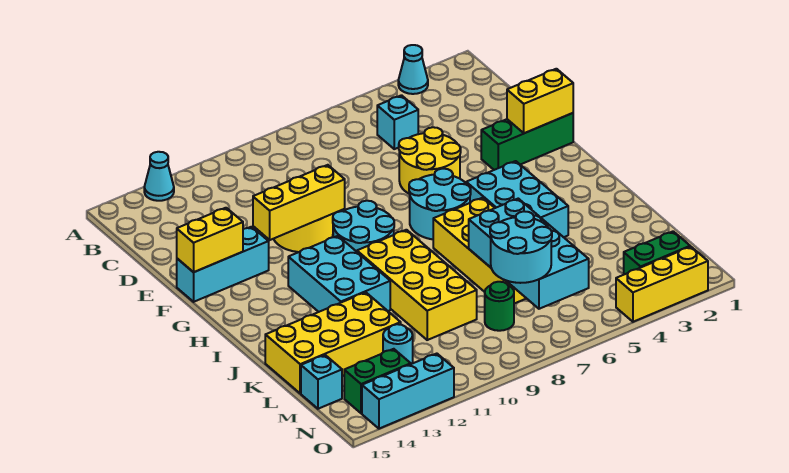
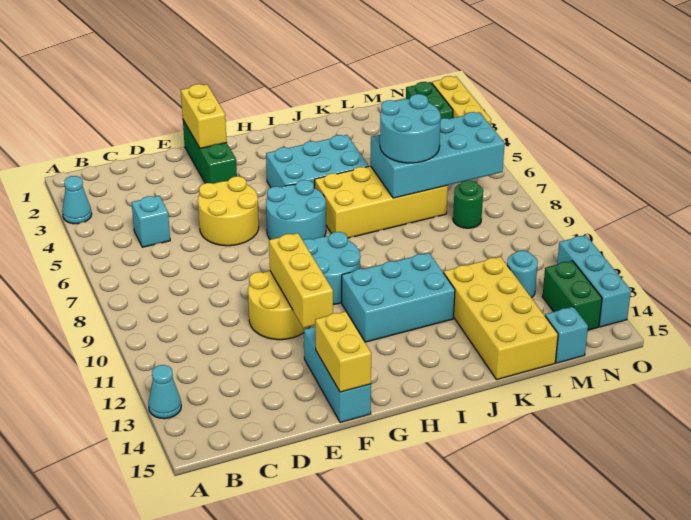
yellow brick I9:L10 level 1 -> none
cyan round brick M7:N8 level 3 -> cyan round brick K6:L7 level 3

